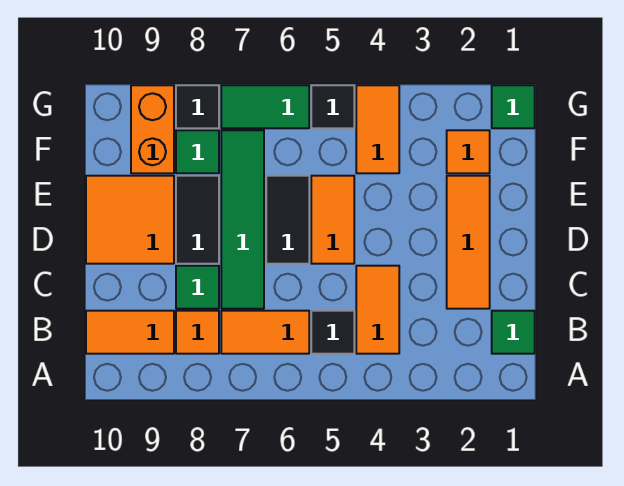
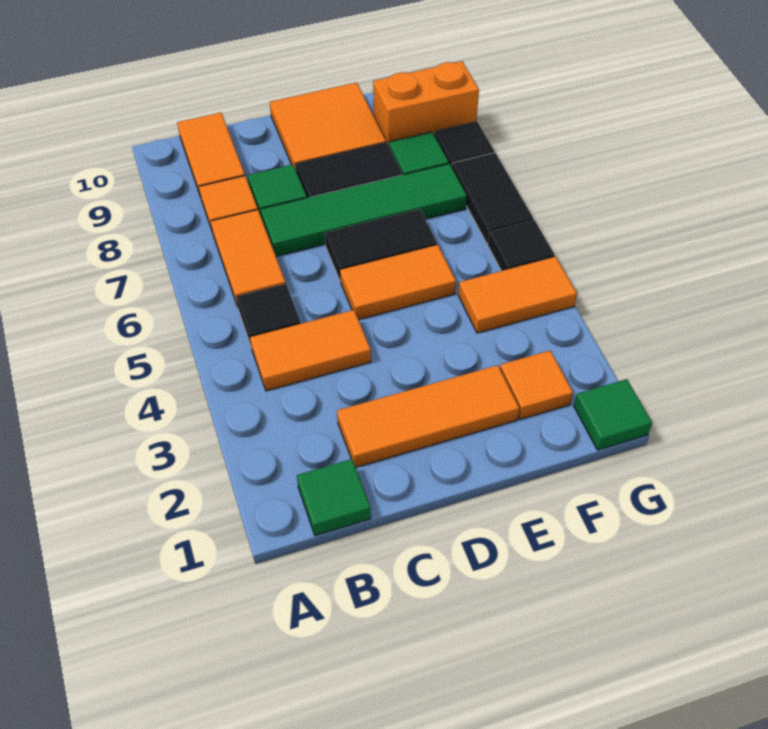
green tile G6:G7 level 1 -> black tile G6:G7 level 1

